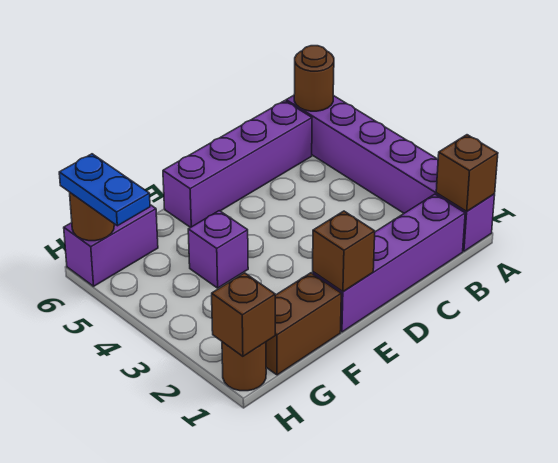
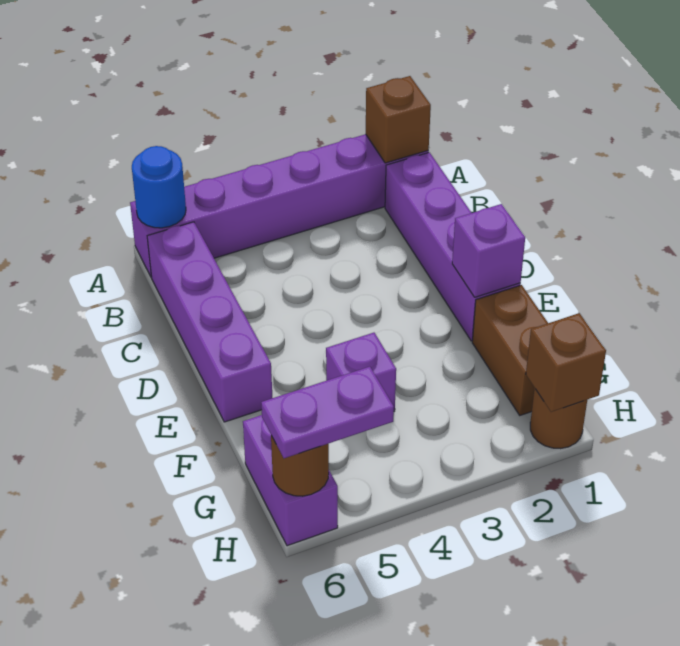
brown round brick A6 level 2 -> blue round brick A6 level 2
brown brick E1 level 2 -> purple brick E1 level 2
blue plate H5:H6 level 3 -> purple plate H5:H6 level 3

